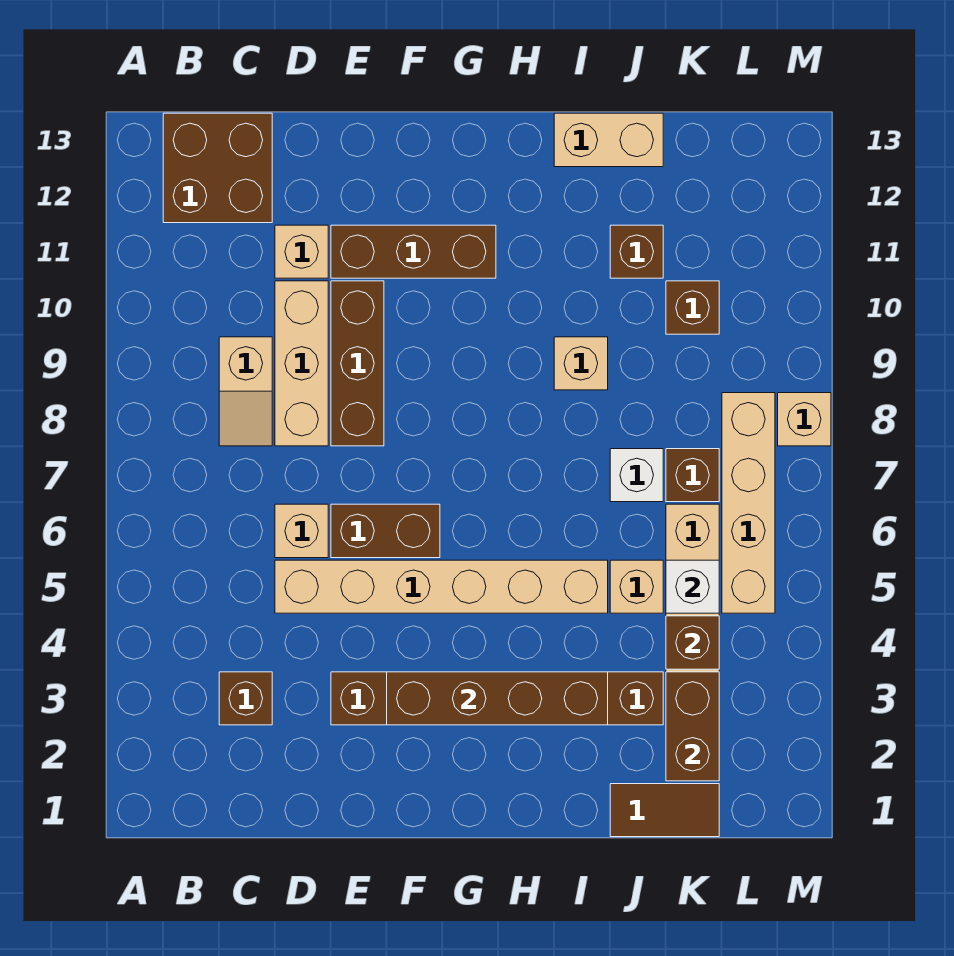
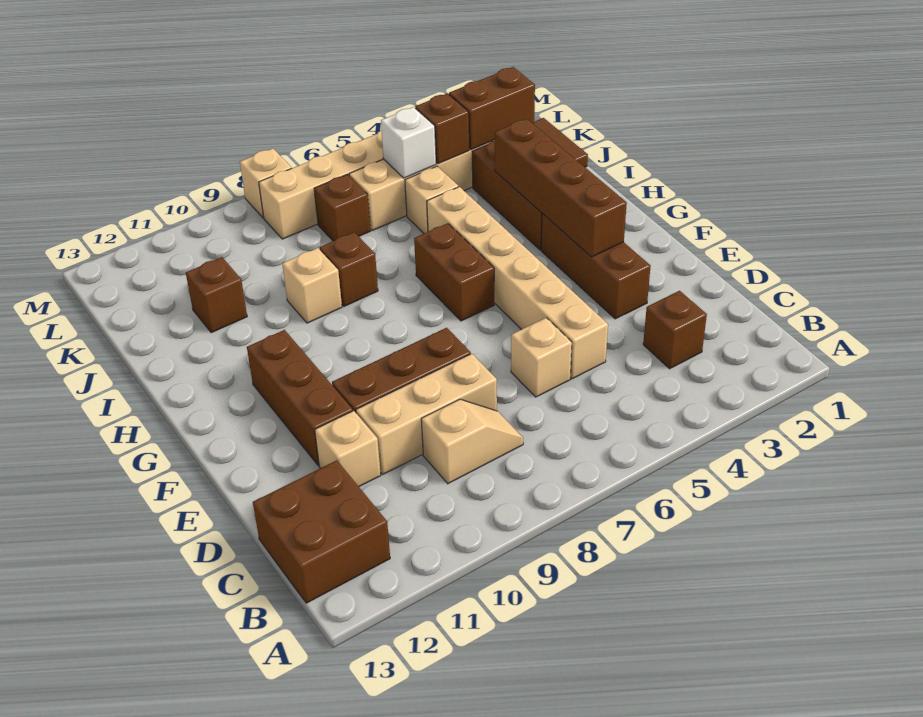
brown brick E6:F6 level 1 -> brown brick G6:H6 level 1
tan brick I13:J13 level 1 -> none
white brick J7 level 1 -> none
brown brick K10 level 1 -> brown brick I8 level 1

